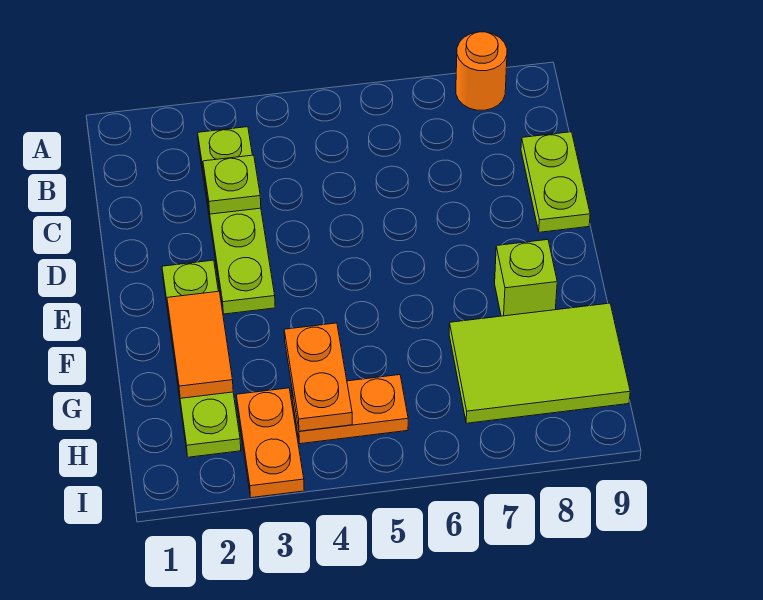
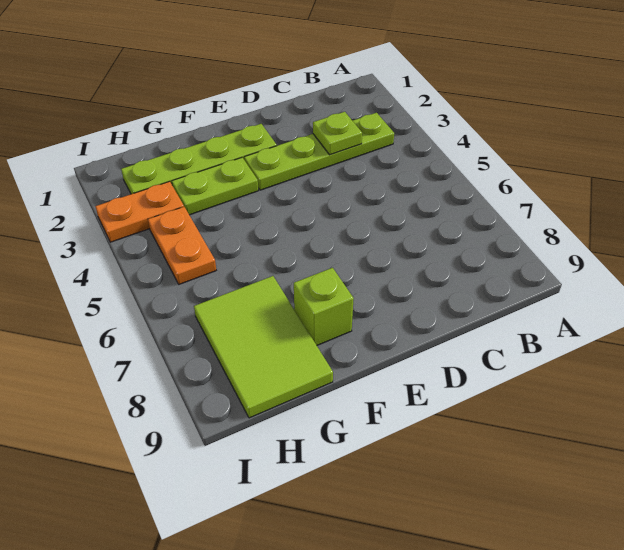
orange round brick A8 level 1 -> none
lime plate C9:D9 level 1 -> lime plate F3:G3 level 1
orange tile F2:G2 level 2 -> none
orange plate G4:H4 level 2 -> none

